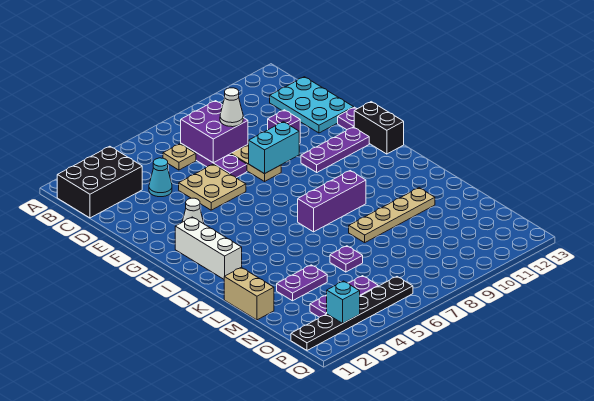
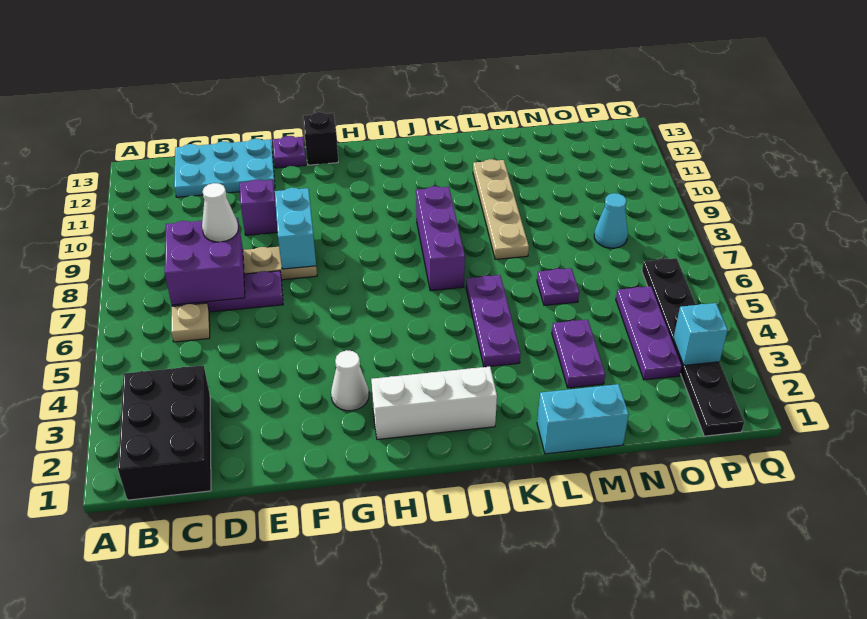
cyan cone D4 level 1 -> cyan cone O8 level 1
tan plate E5:F6 level 1 -> none
purple plate G10:G12 level 1 -> purple plate K4:K6 level 1
black brick G13:H13 level 1 -> black brick G13 level 1
tan brick L1:M1 level 1 -> cyan brick L1:M1 level 1

